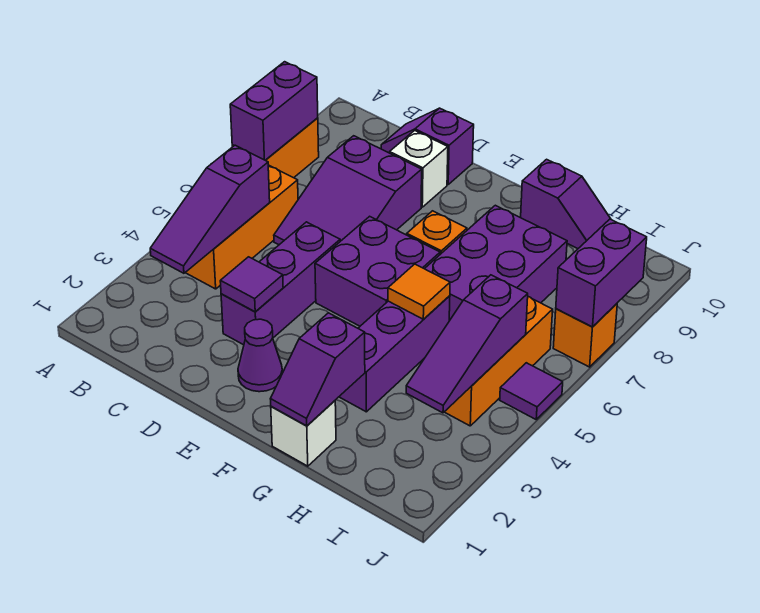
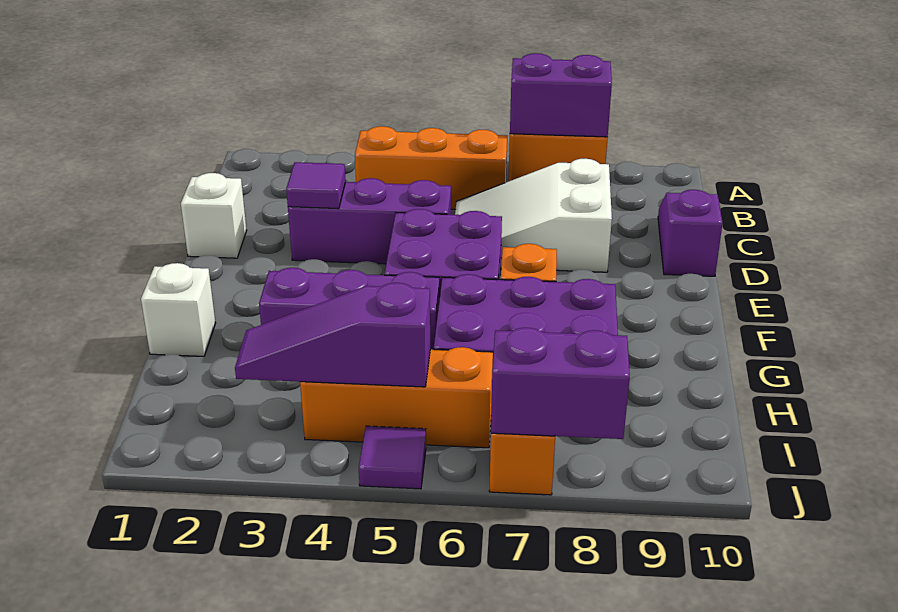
purple slope B3:B5 level 2 top 5 -> none
purple slope C6:D8 level 1 top 8 -> white slope C6:D8 level 1 top 8
white brick D9 level 1 -> white brick D1 level 1
purple cone E2 level 1 -> none
purple slope G1:G2 level 2 top 2 -> none
orange tile G5 level 2 -> none
purple slope G10:H10 level 1 top G -> none

